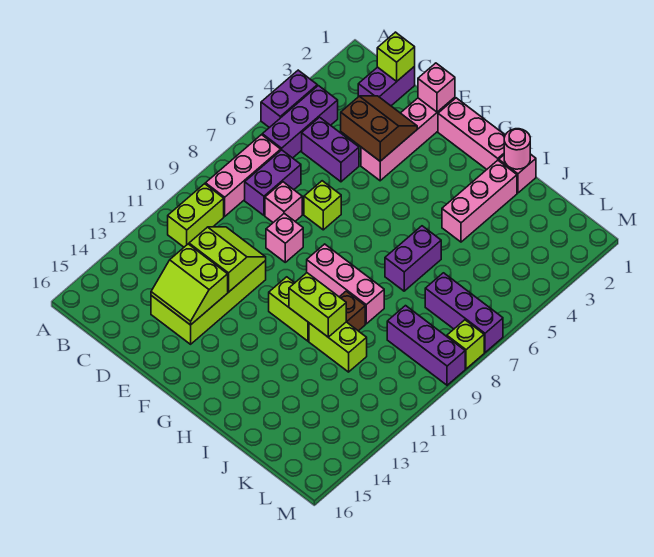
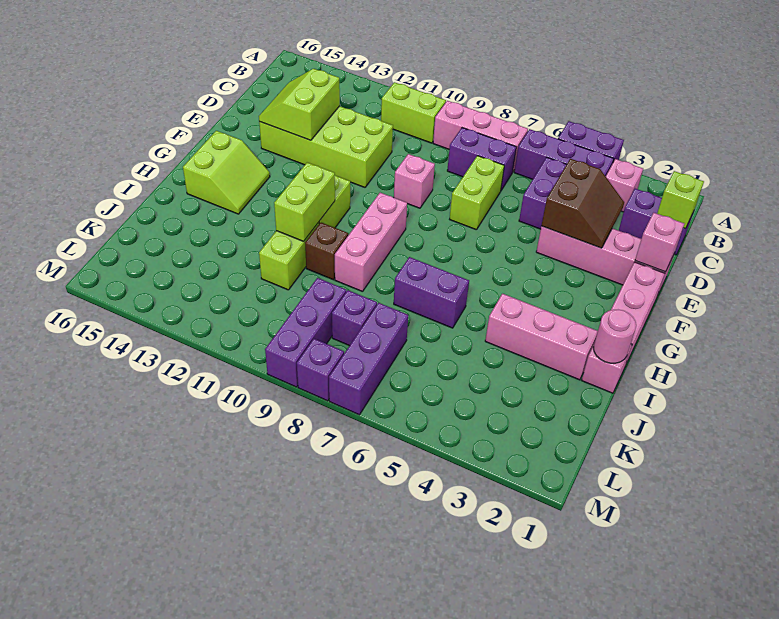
pink brick D8 level 1 -> pink brick B3 level 1
lime slope D11:E12 level 2 top 12 -> lime slope G14:H15 level 1 top 15
lime brick E7 level 1 -> lime brick D7:E7 level 1
none -> purple brick K8 level 1
lime brick M8 level 1 -> purple brick M8 level 1

